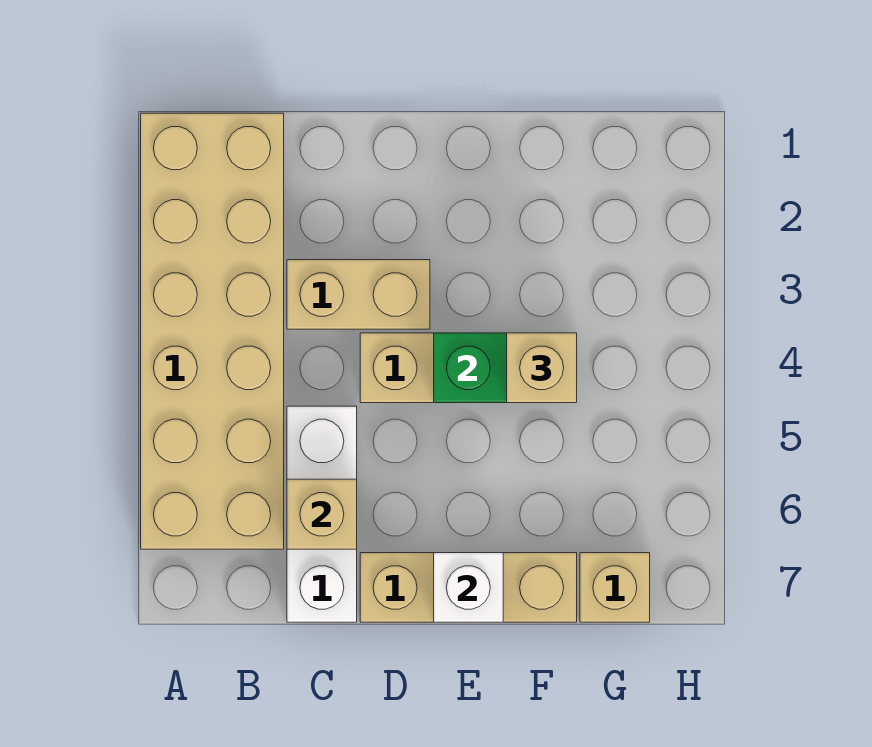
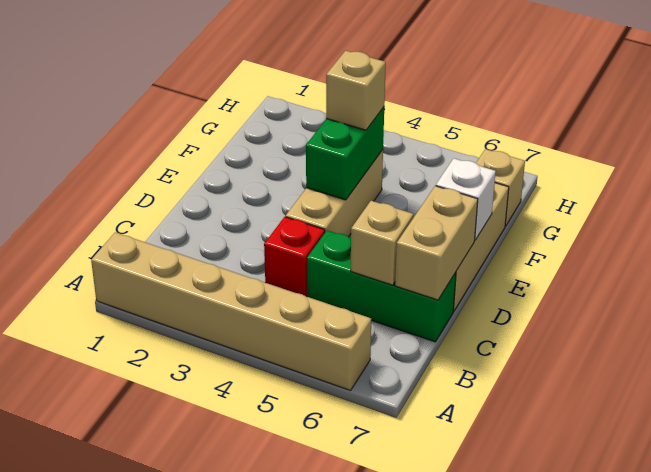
tan brick A1:B6 level 1 -> tan brick A1:A6 level 1
tan brick C3:D3 level 1 -> tan brick C7:D7 level 2
none -> red brick C4 level 1
white brick C5:C7 level 1 -> green brick C5:C7 level 1

